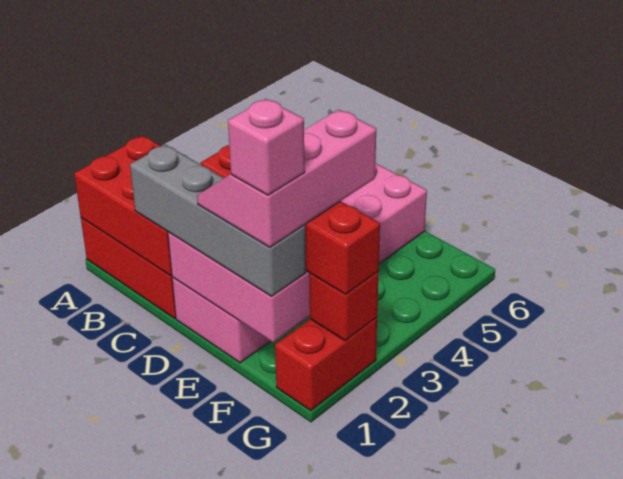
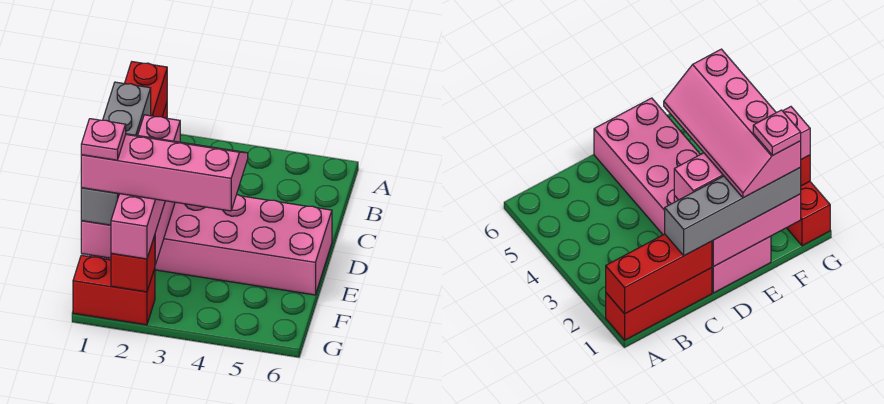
red brick A1:C2 level 2 -> red brick A1:C1 level 2
red brick D2:G2 level 3 -> pink brick D2:G2 level 3
pink slope E1:F3 level 4 top F -> pink slope E1:F4 level 4 top F
pink brick F1 level 5 -> pink plate F1 level 5

